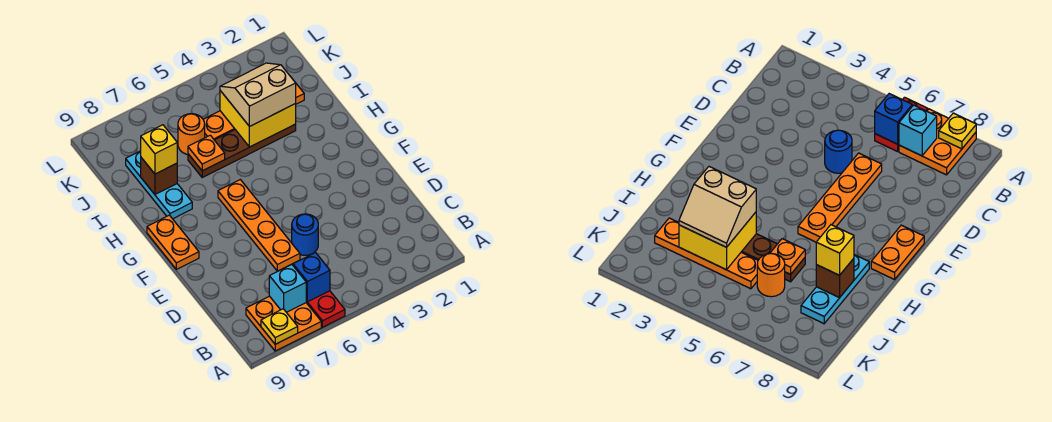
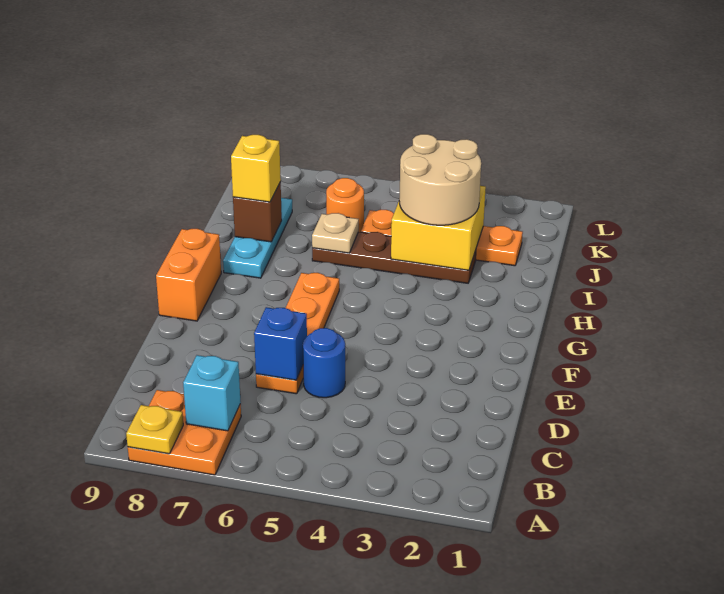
red plate A6:B6 level 1 -> none
blue brick B6 level 2 -> blue brick D6 level 2
orange plate F9:G9 level 1 -> orange brick F9:G9 level 1
tan slope I3:J4 level 3 top I -> tan round brick I3:J4 level 3
orange plate I6 level 2 -> tan plate I6 level 2

